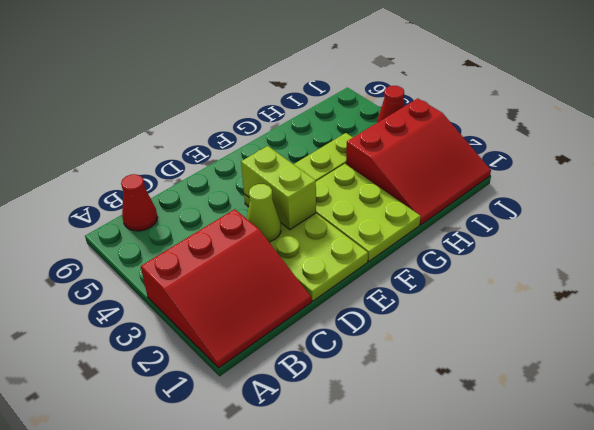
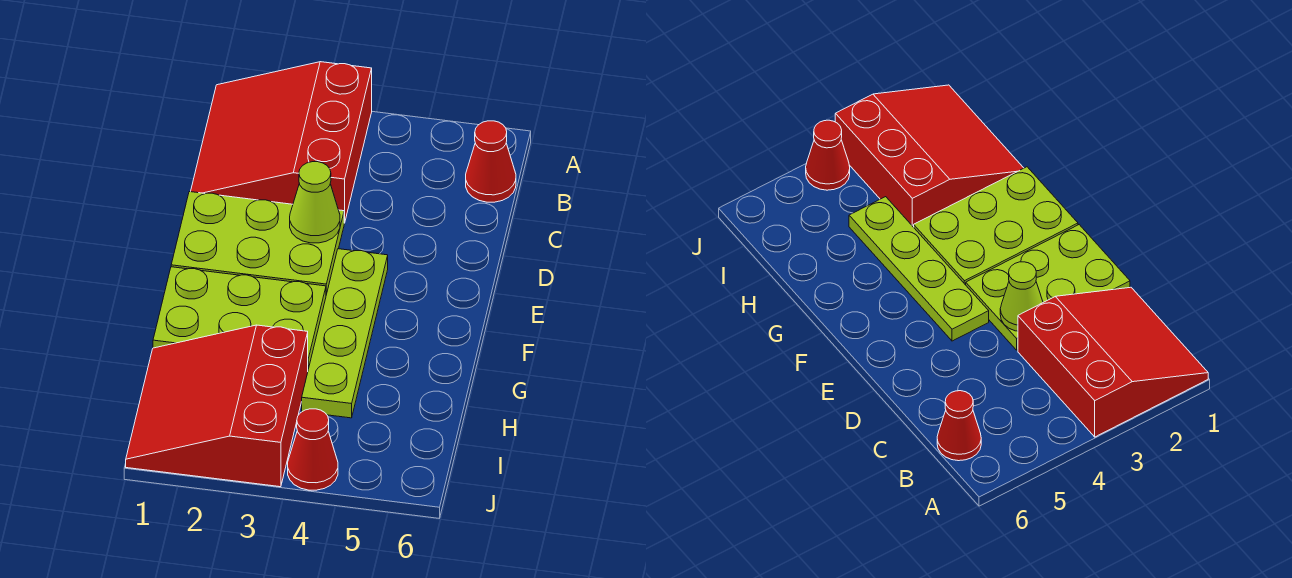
lime brick E3:E4 level 2 -> none

